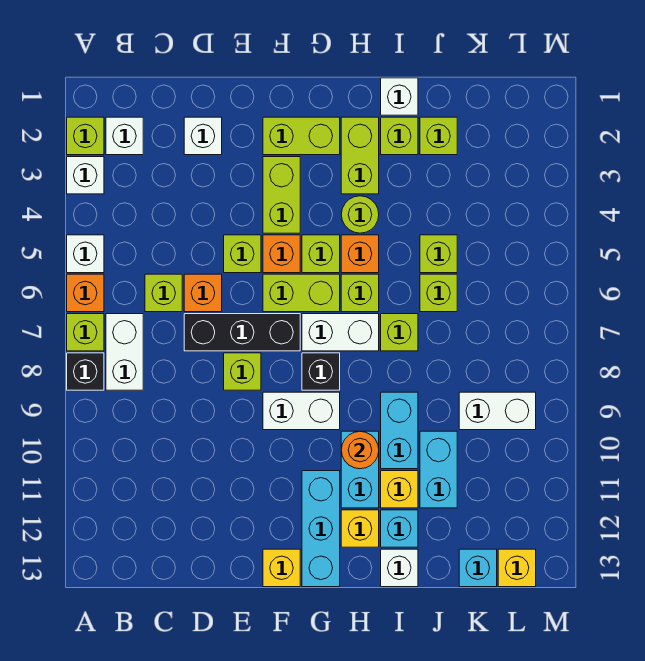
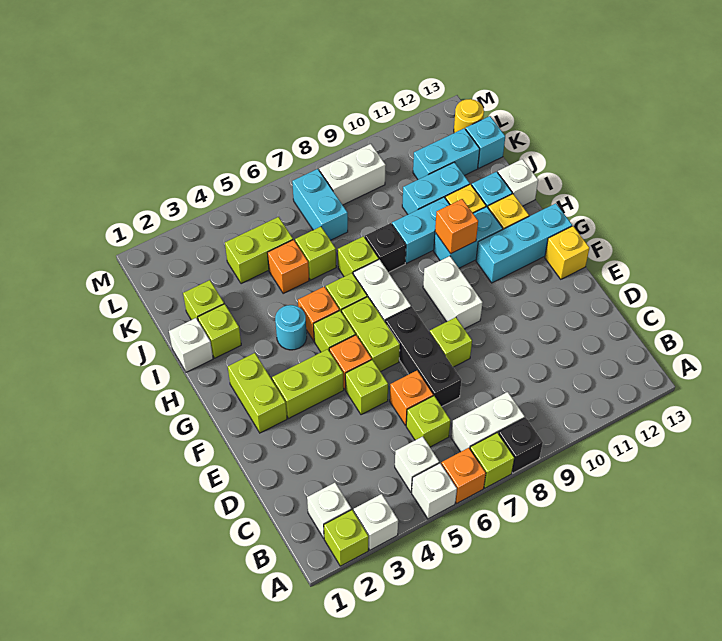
white brick D2 level 1 -> white brick B5 level 1
black brick G8 level 1 -> black brick I8 level 1
lime brick H2:H3 level 1 -> lime brick K4:K5 level 1
lime round brick H4 level 1 -> cyan round brick H4 level 1
orange round brick H10 level 2 -> orange brick H10 level 2
lime brick J5 level 1 -> orange brick J5 level 1
none -> cyan brick K7:L7 level 1
white brick K9:L9 level 1 -> white brick L8:L9 level 1
none -> cyan brick K11:K12 level 1
yellow brick L13 level 1 -> yellow round brick L13 level 1

